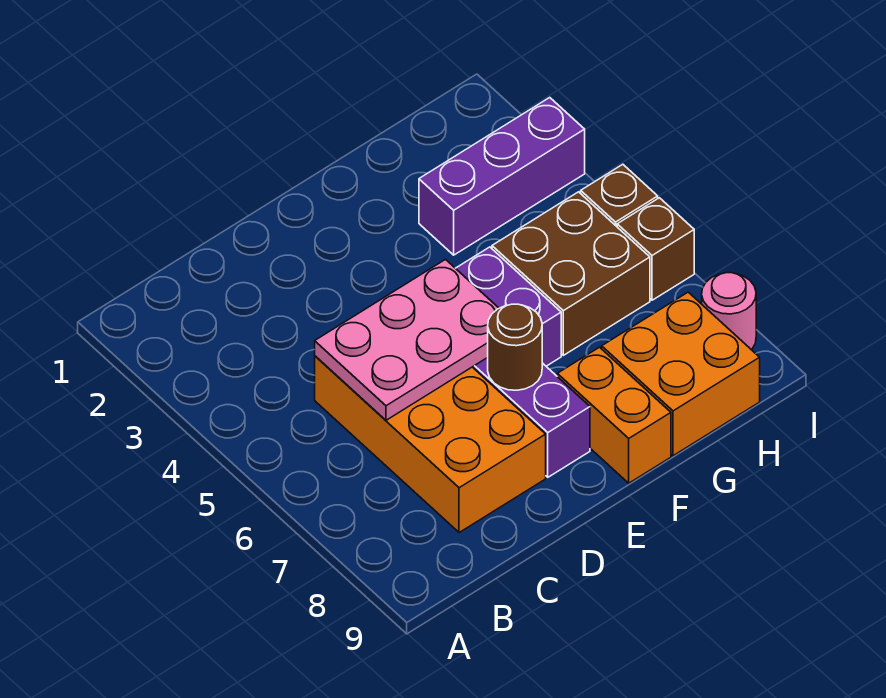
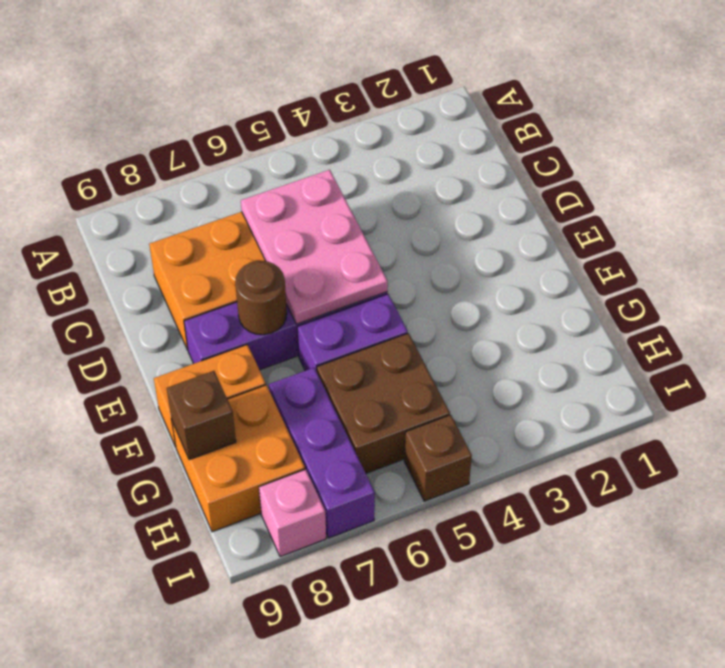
purple brick G3:I3 level 1 -> purple brick G7:I7 level 1
brown brick I6 level 1 -> brown brick G9 level 2
pink round brick I8 level 1 -> pink brick I8 level 1

